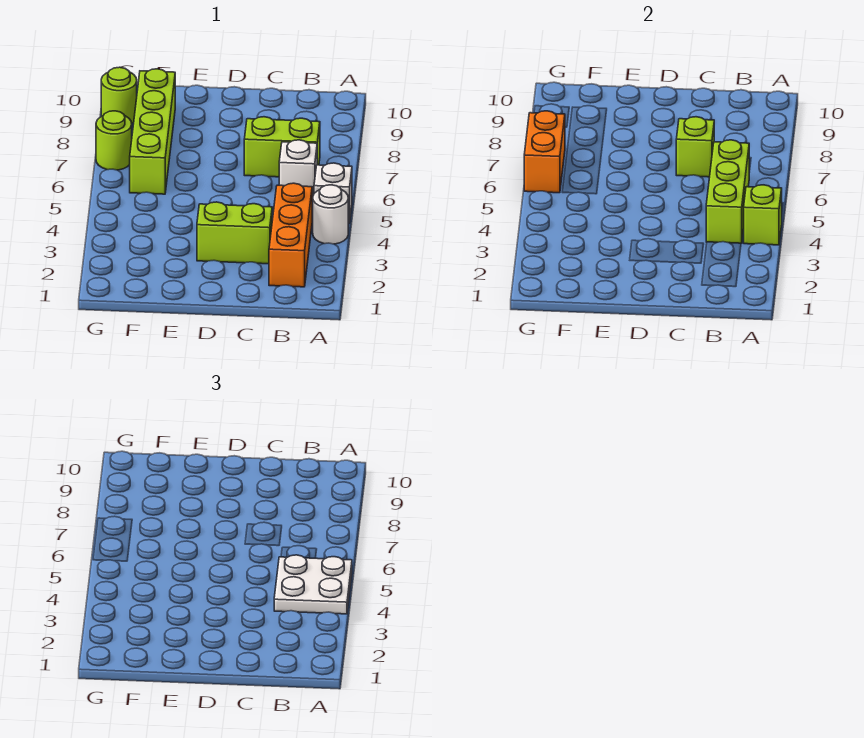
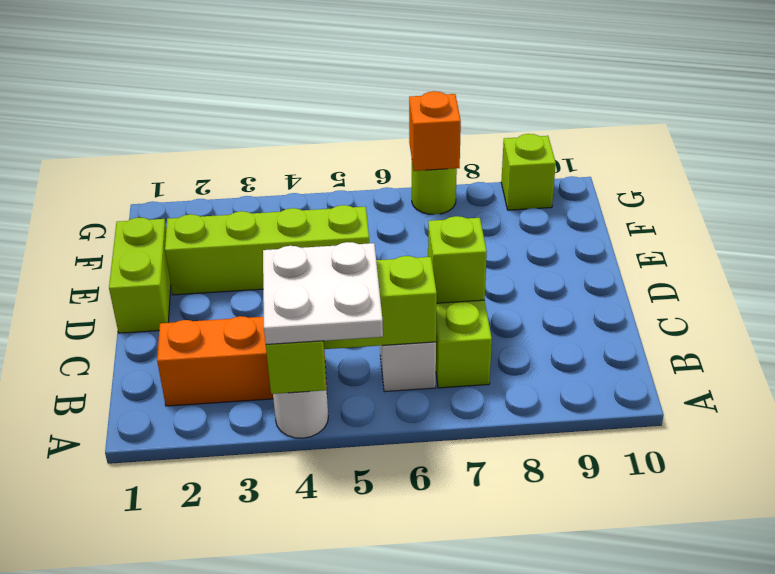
white brick A5 level 1 -> none
lime brick C3:D3 level 1 -> lime brick D1:E1 level 1
lime brick F6:F9 level 1 -> lime brick E2:E5 level 1
orange brick G6:G7 level 2 -> orange brick G7 level 2
lime round brick G9 level 1 -> lime brick G9 level 1

